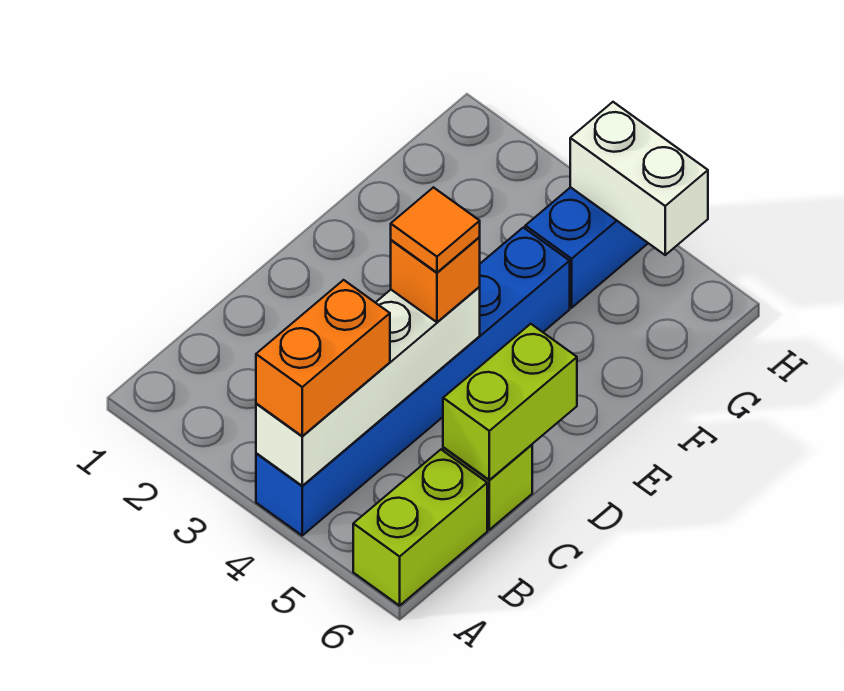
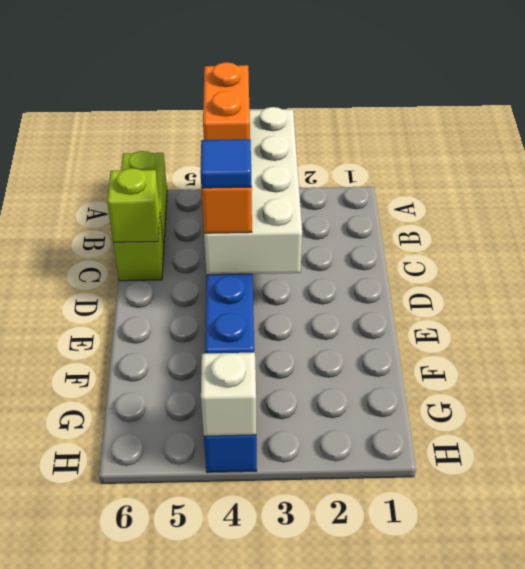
white brick A4:D4 level 2 -> white brick A3:D4 level 2
lime brick C6:D6 level 2 -> lime brick C6 level 2
orange tile D4 level 4 -> blue tile D4 level 4
white brick H4:H5 level 2 -> white brick H4 level 2

